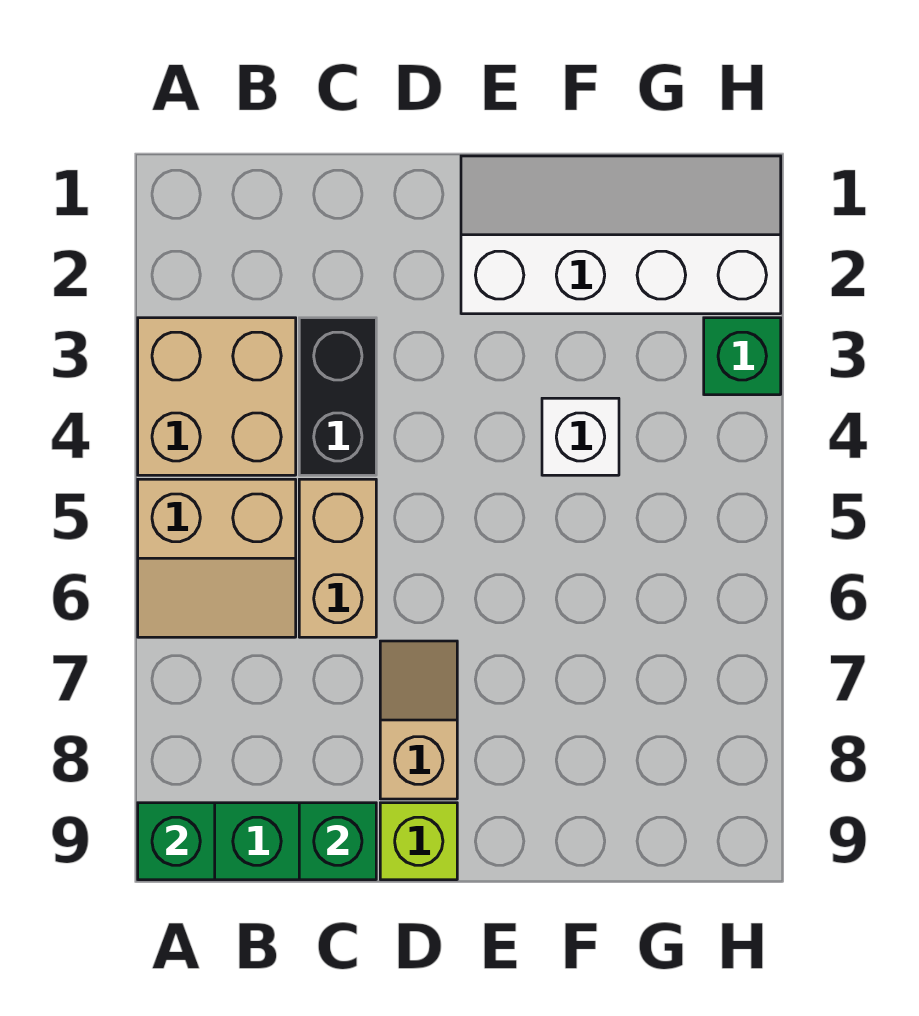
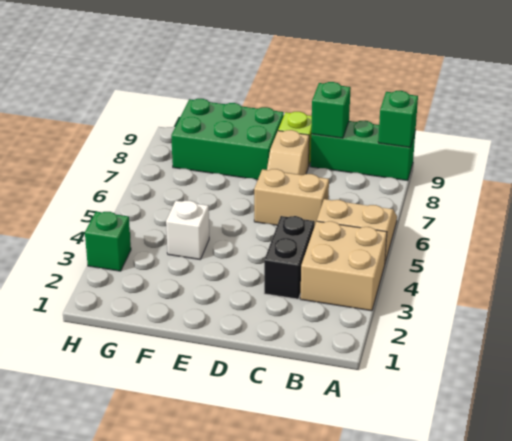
tan brick C5:C6 level 1 -> tan brick C6:D6 level 1
white slope E1:H2 level 1 top 2 -> none
none -> green brick E8:G9 level 1

